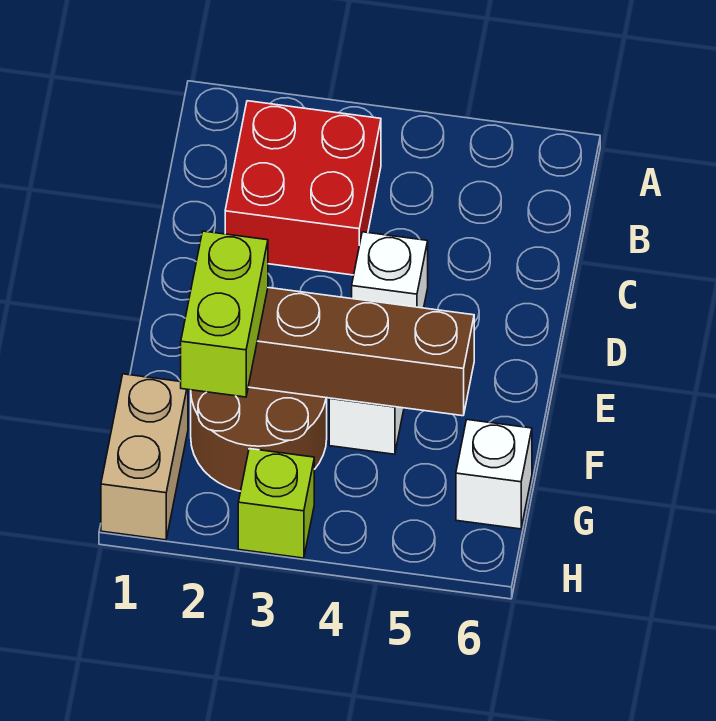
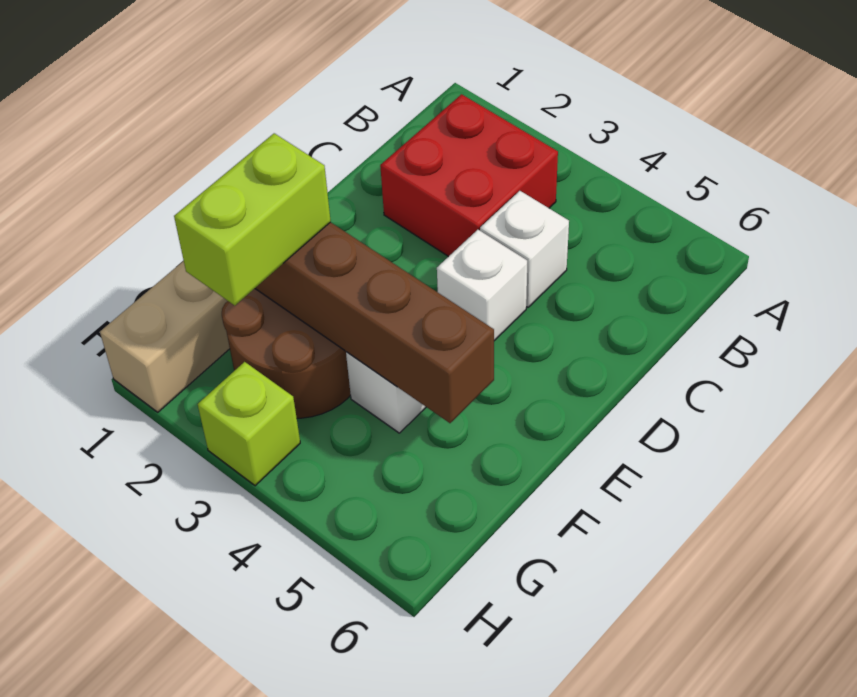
white brick G6 level 1 -> white brick C4 level 1

